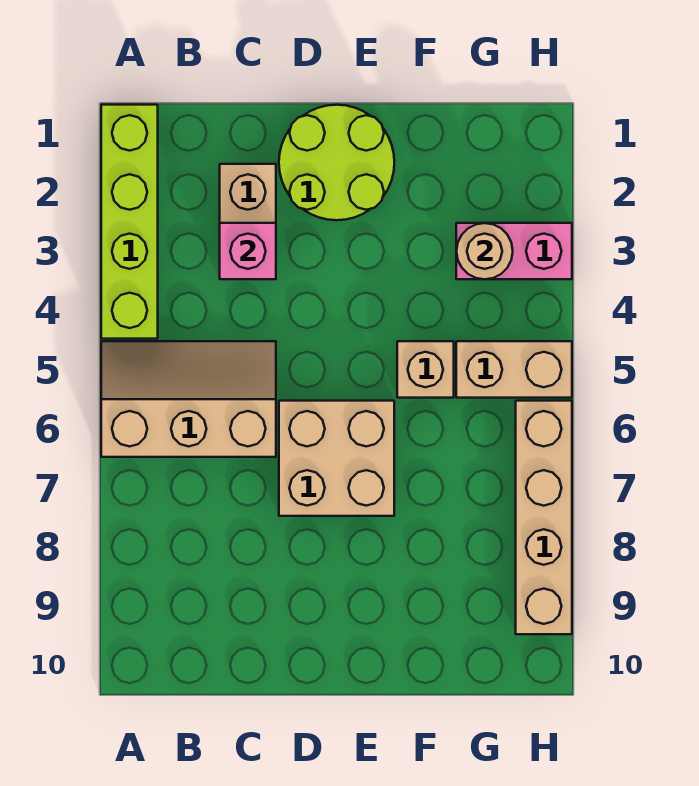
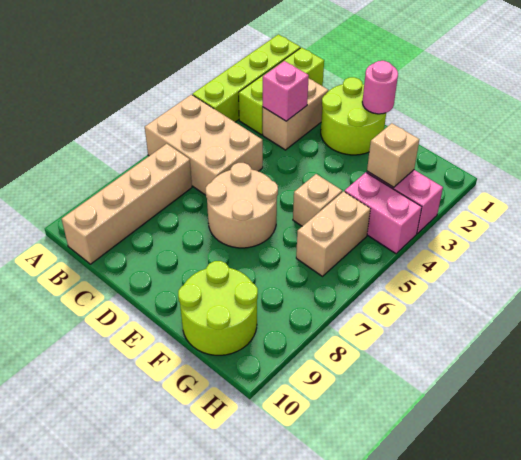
tan slope A5:C6 level 1 top 6 -> tan brick A5:C6 level 1
none -> lime brick B1:B3 level 1
tan brick D6:E7 level 1 -> tan round brick D6:E7 level 1
none -> pink round brick E1 level 2
none -> lime round brick F9:G10 level 1
tan round brick G3 level 2 -> tan brick G3 level 2
none -> pink brick G4:H4 level 1
tan brick G5:H5 level 1 -> tan brick G5:G6 level 1
tan brick H6:H9 level 1 -> tan brick B7:B10 level 1

